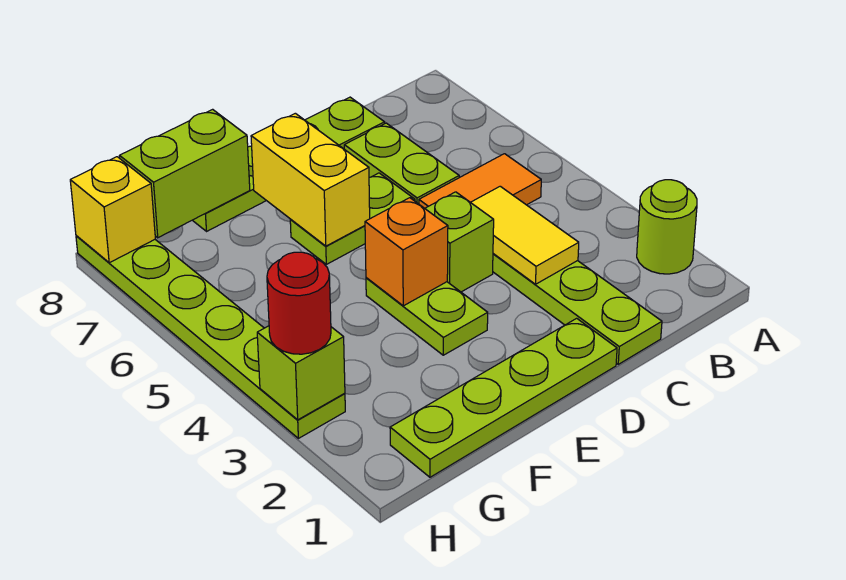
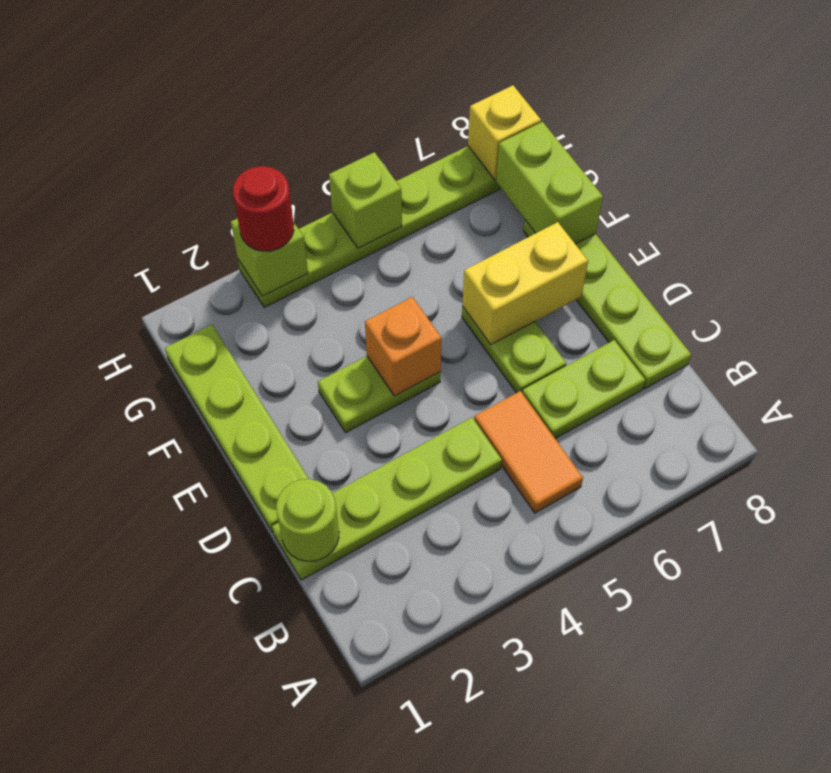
lime round brick A2 level 1 -> lime round brick C1 level 2
yellow tile C3:C4 level 2 -> none
lime brick D4 level 1 -> lime brick H5 level 2

